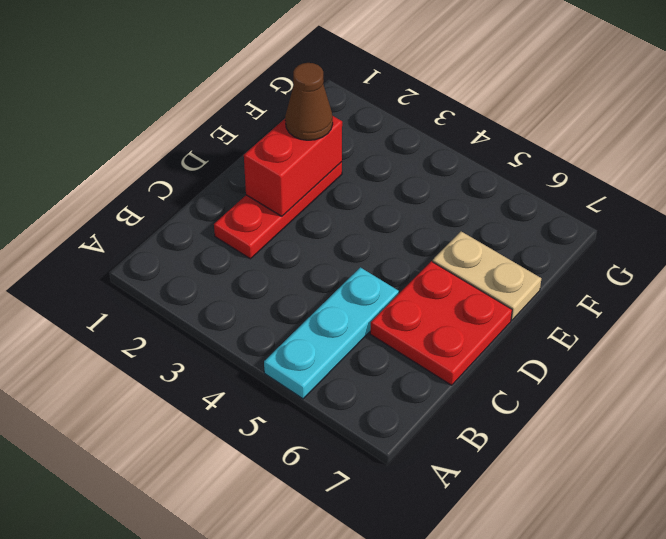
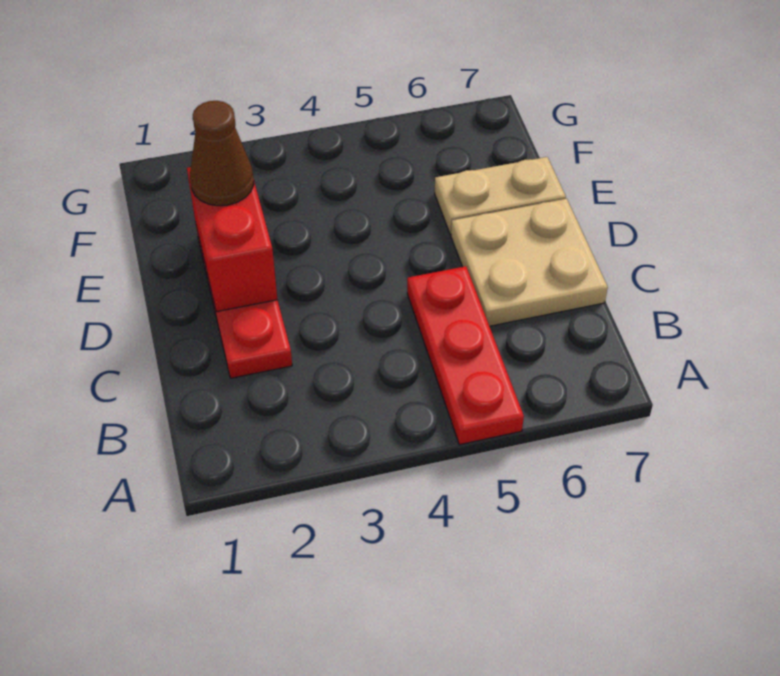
cyan plate A5:C5 level 1 -> red plate A5:C5 level 1
red plate C6:D7 level 1 -> tan plate C6:D7 level 1

